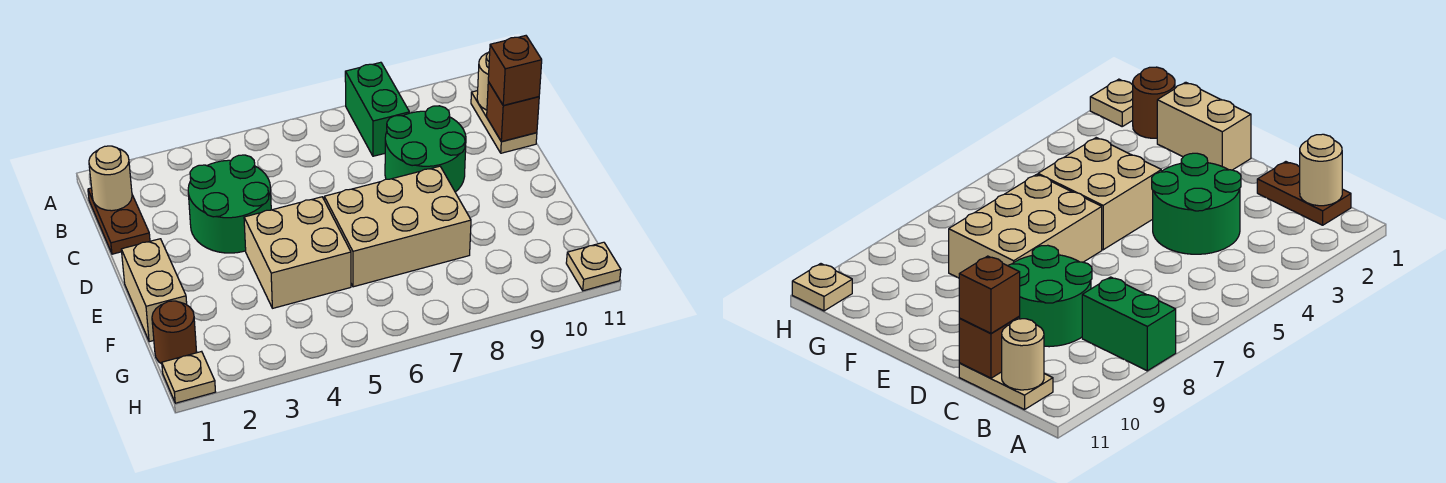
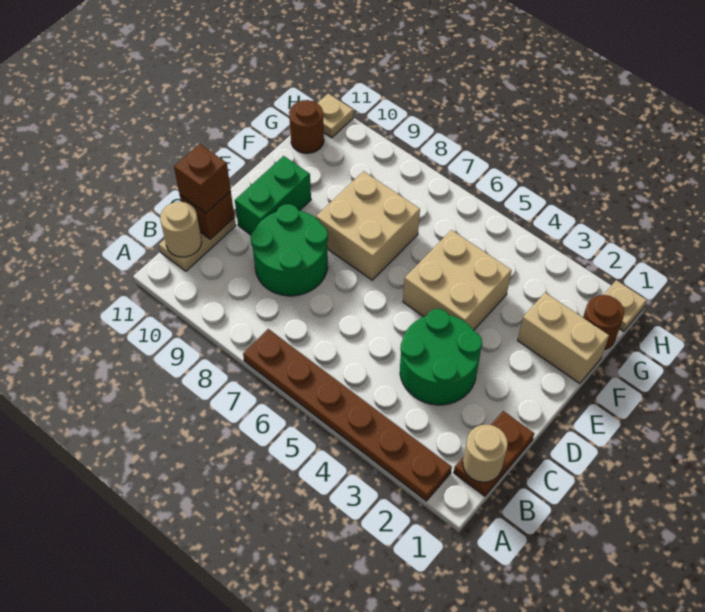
none -> brown plate A2:A7 level 1
green brick A8:B8 level 1 -> green brick D10:E10 level 1
tan brick E1:F1 level 1 -> tan brick F1:F2 level 1
tan brick E6:F8 level 1 -> tan brick E7:F8 level 1
none -> brown round brick G11 level 1

